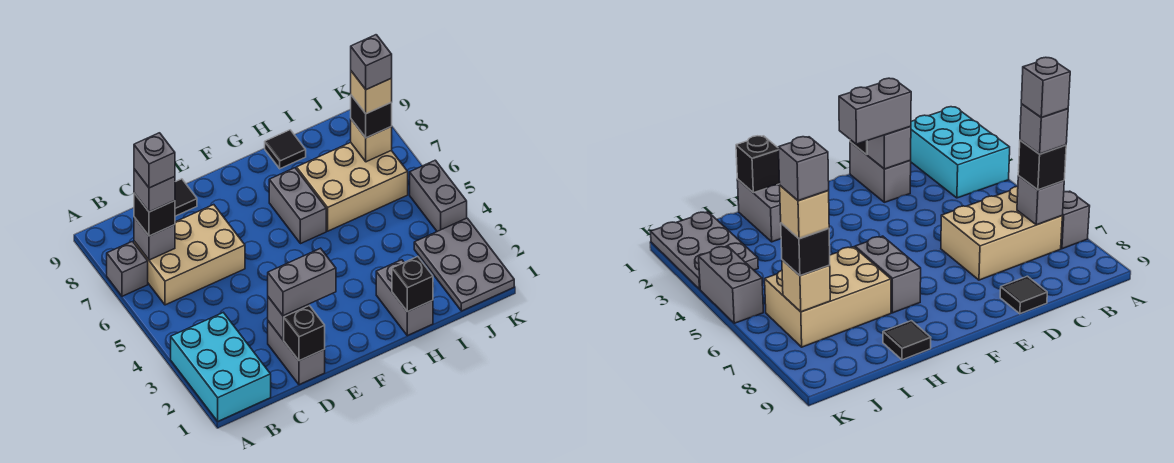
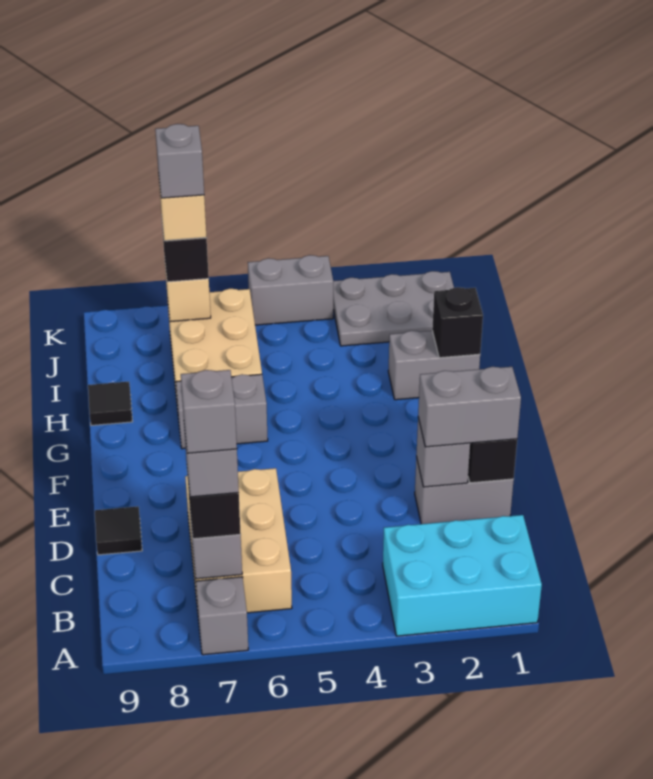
grey brick D2:E2 level 3 -> grey brick D1:D2 level 3

